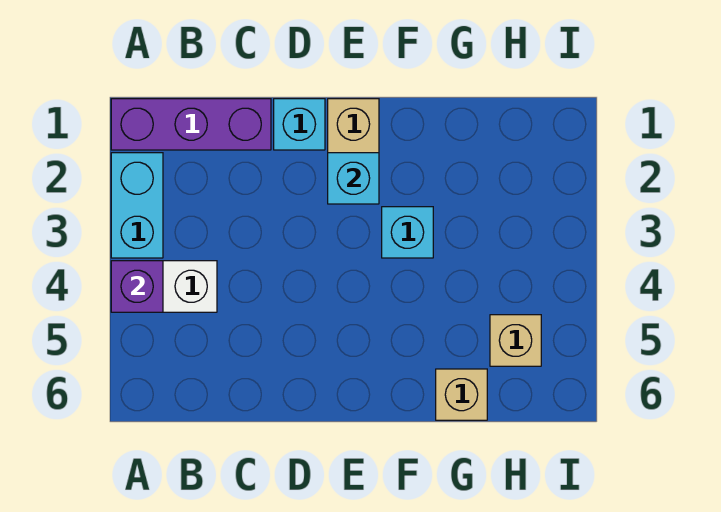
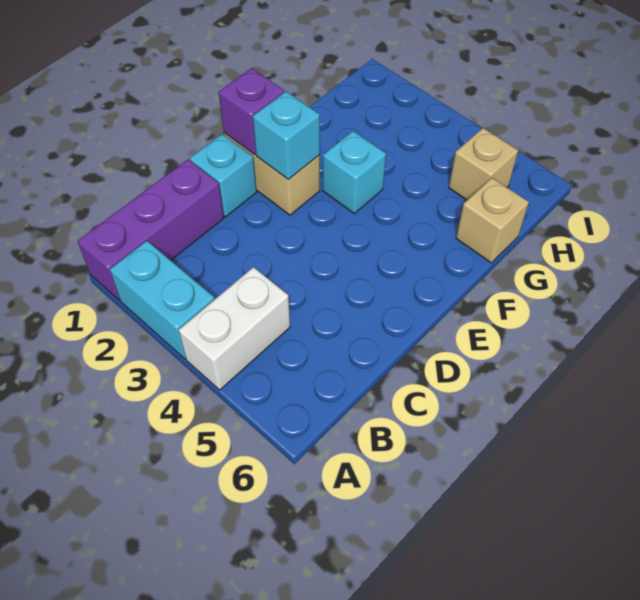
purple brick A4 level 2 -> purple brick E1 level 2

